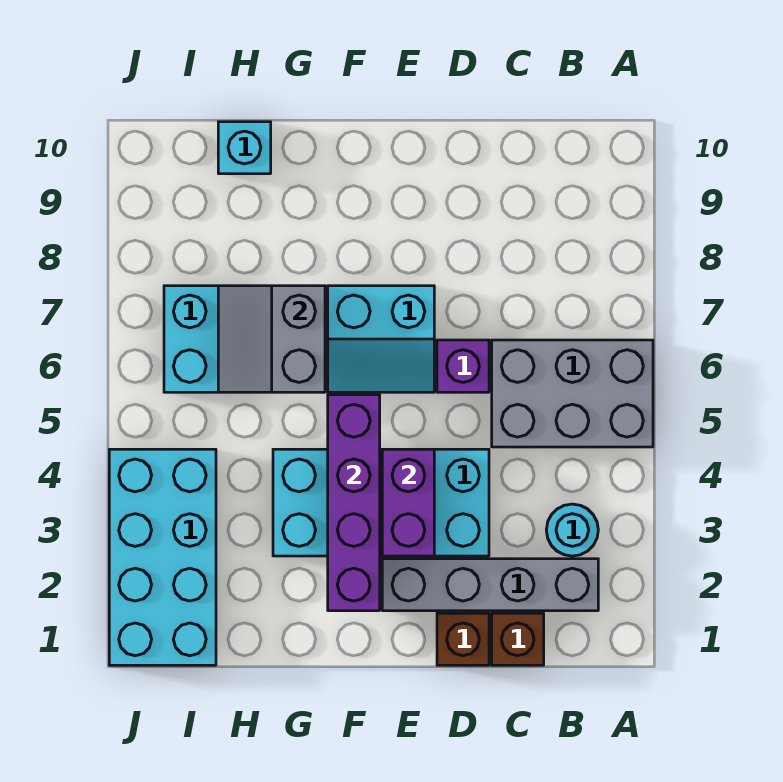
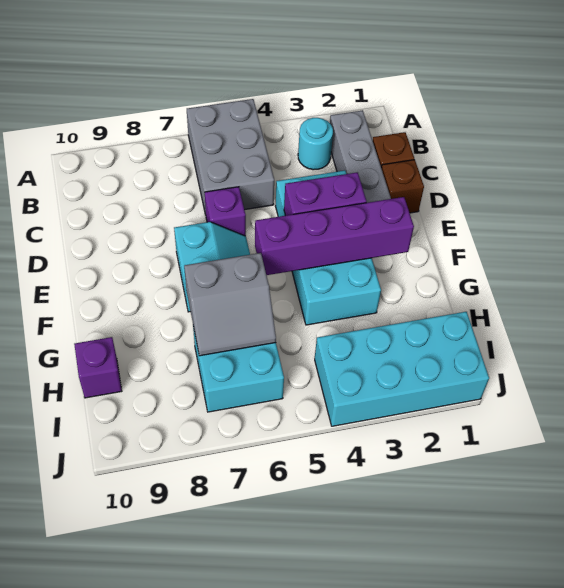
cyan brick H10 level 1 -> purple brick H10 level 1

